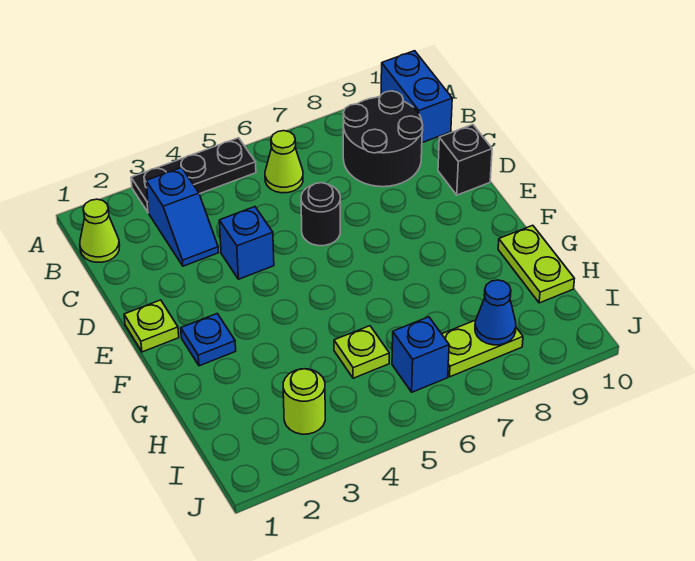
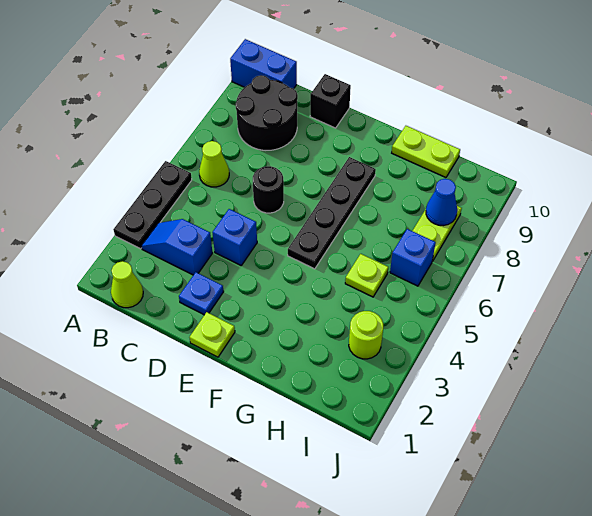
blue slope B3:C3 level 1 top B -> blue slope B3:C3 level 1 top C
blue plate F2 level 1 -> blue plate D2 level 1
none -> black plate F5:F8 level 1

